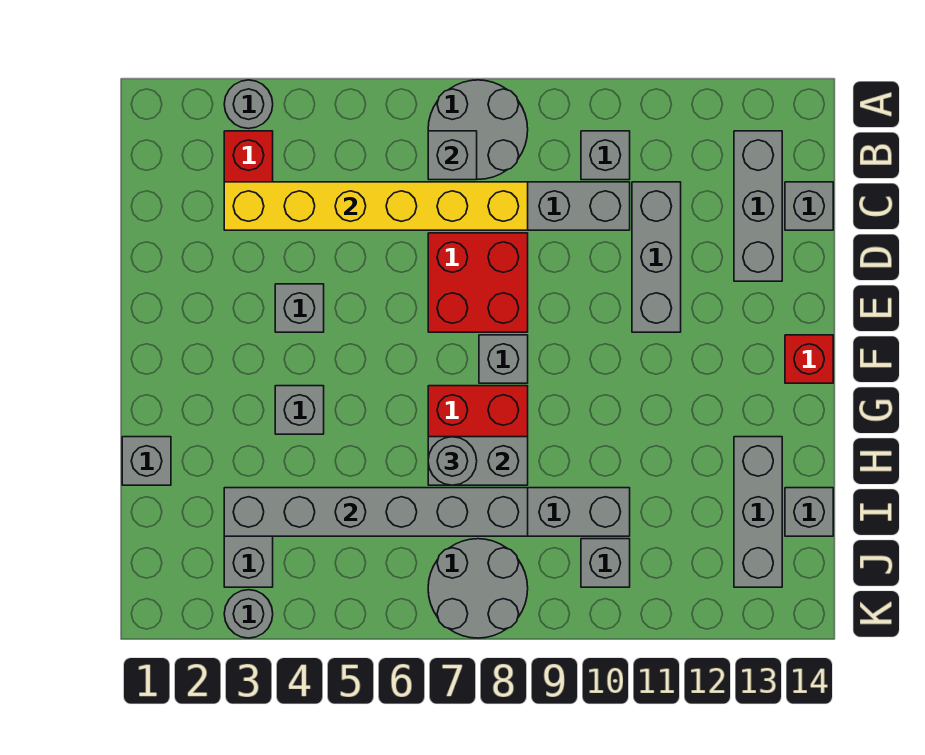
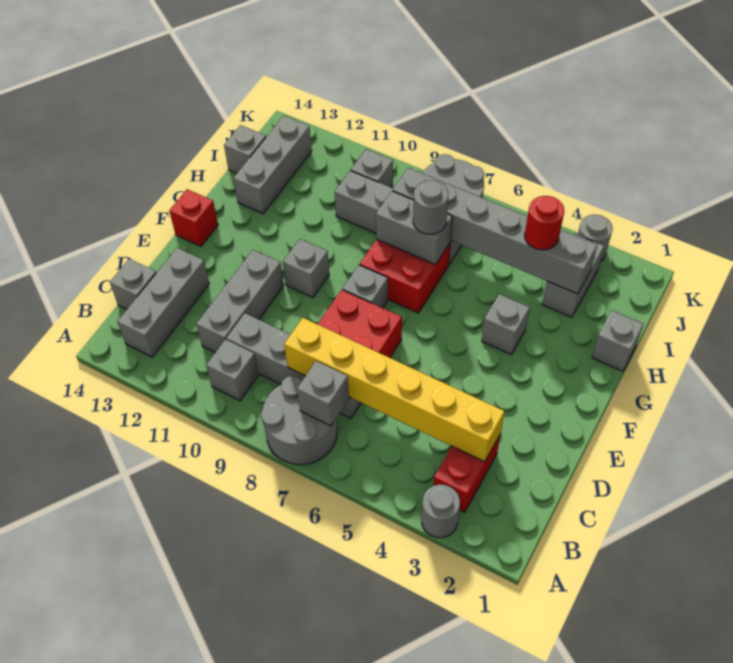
grey brick E4 level 1 -> grey brick F10 level 1
none -> red round brick I4 level 3

